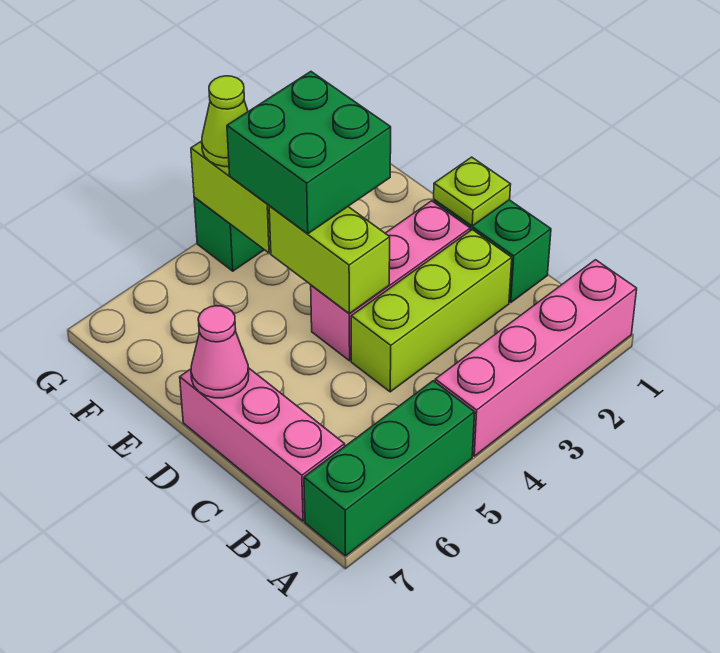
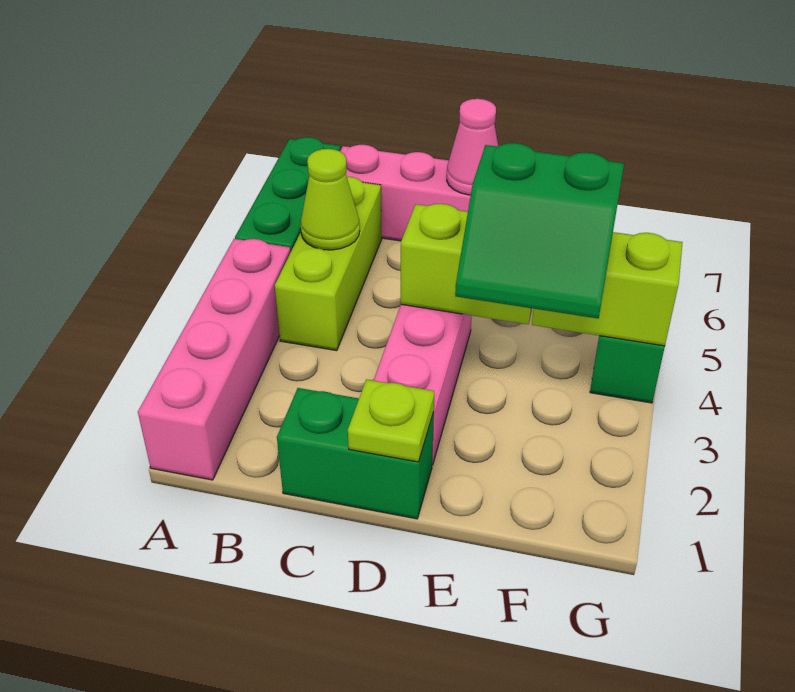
lime brick C2:C4 level 1 -> lime brick B4:B6 level 1
green brick E3:F4 level 3 -> green slope E3:F4 level 3 top 4
lime cone G4 level 3 -> lime cone B5 level 2

